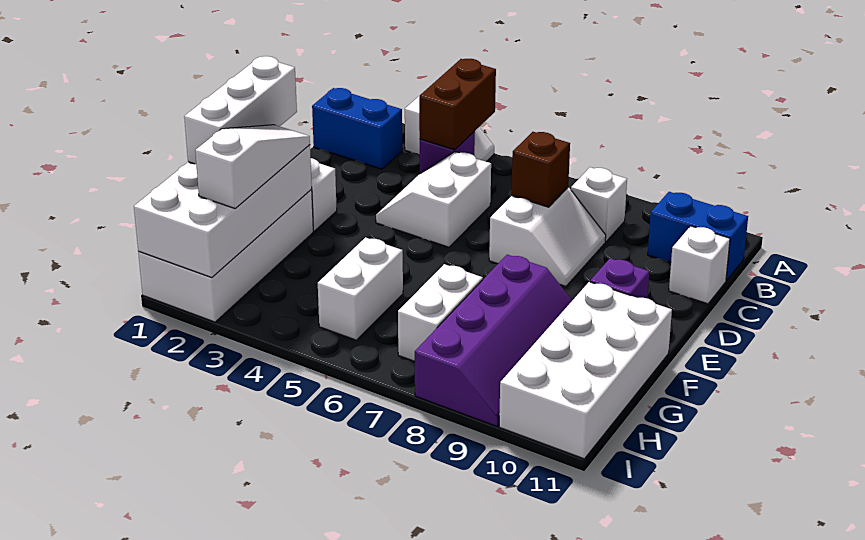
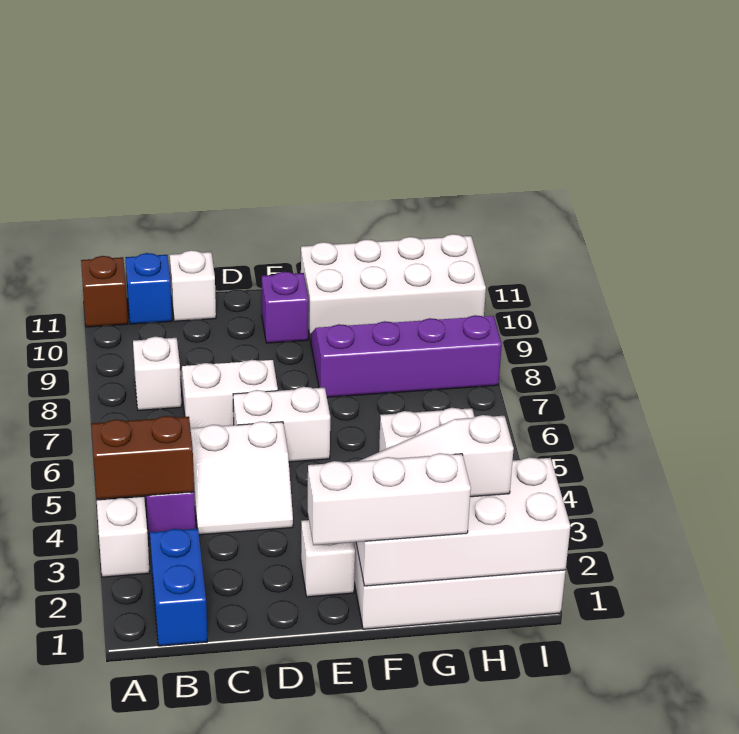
blue brick B10:B11 level 1 -> blue brick B11 level 1
brown brick C7 level 2 -> brown brick A11 level 1
white brick G7:H7 level 1 -> white brick D6:E6 level 1

